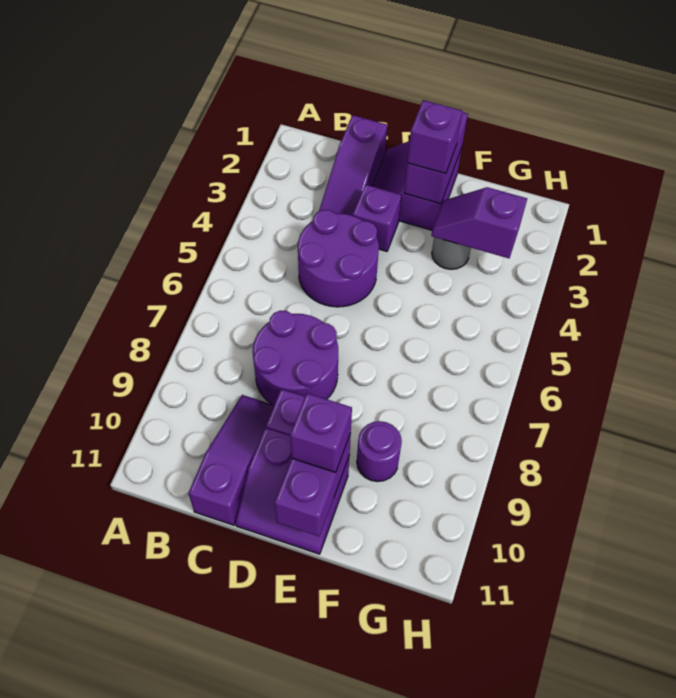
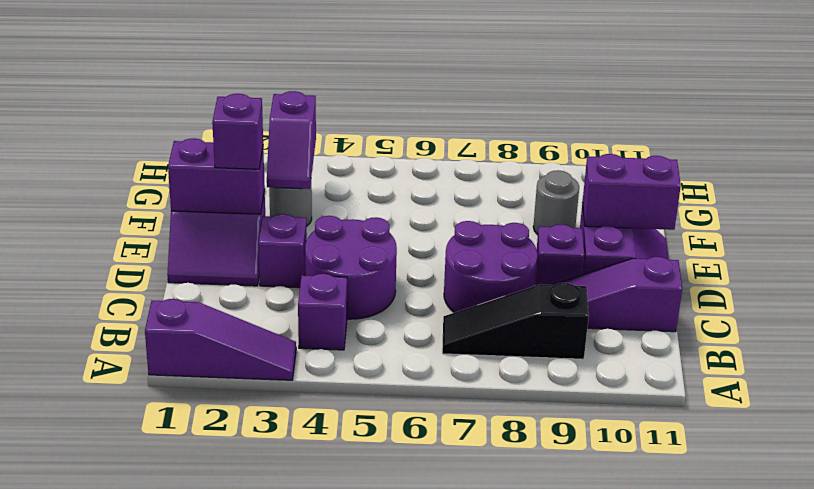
none -> black slope B7:B9 level 1 top 9
purple slope C1:C3 level 1 top 1 -> purple slope A1:A3 level 1 top 1
purple brick E10 level 3 -> purple brick B4 level 1
purple round brick F9 level 1 -> grey round brick F9 level 1

